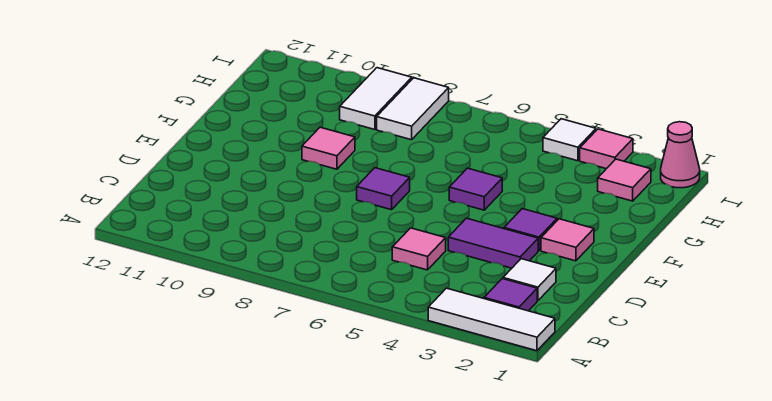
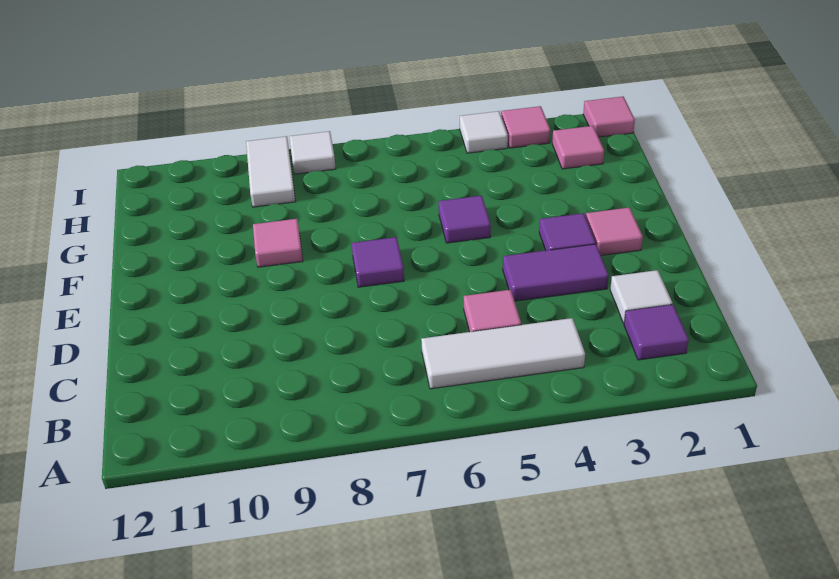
white tile A1:A3 level 1 -> white tile B4:B6 level 1
white tile H8:I8 level 1 -> white tile I8 level 1
pink cone I1 level 1 -> pink tile I1 level 1

